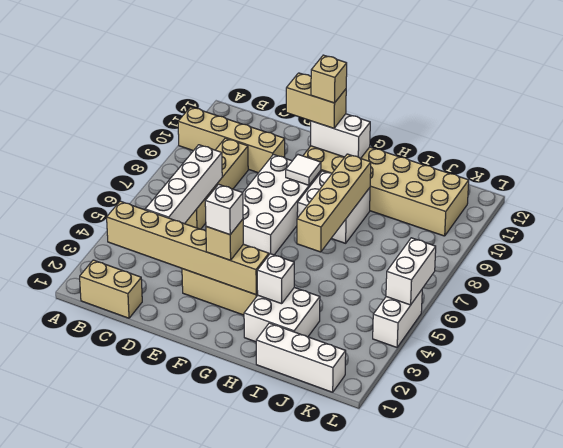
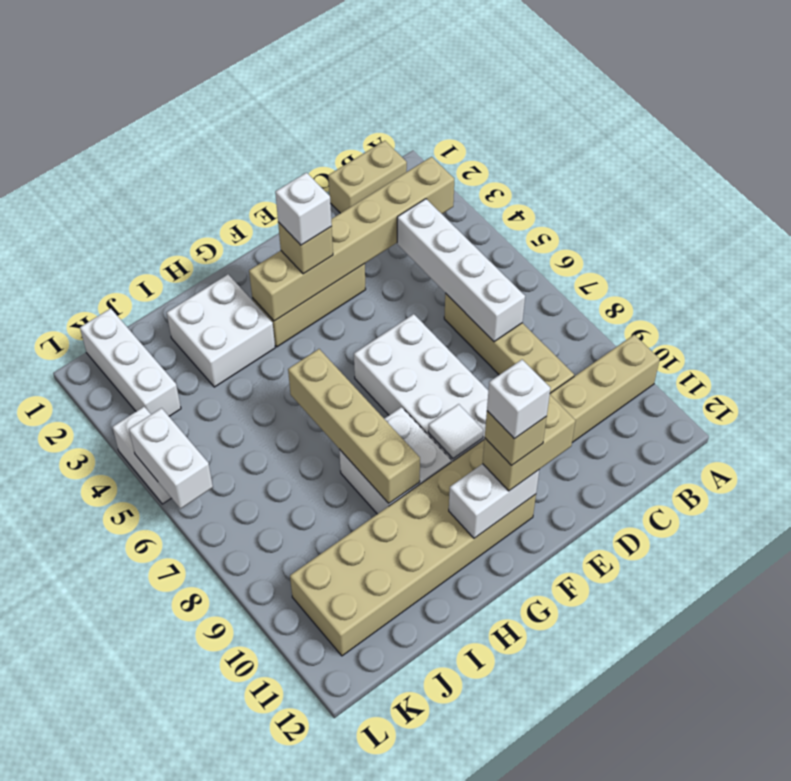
white brick H3 level 2 -> white brick F11 level 5
white brick I1:K1 level 1 -> white brick K1:K3 level 1

